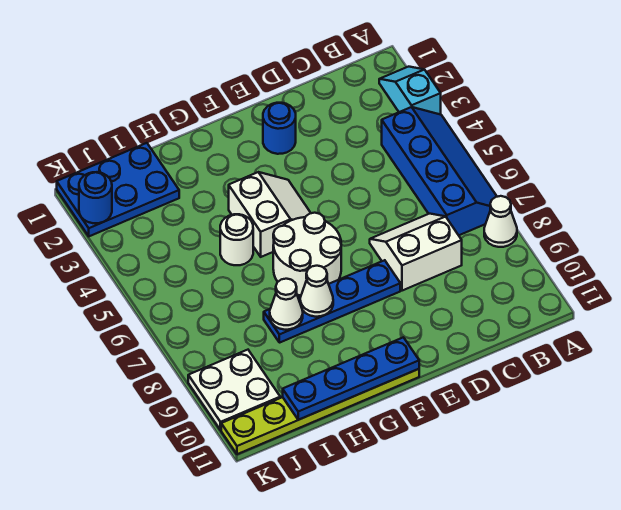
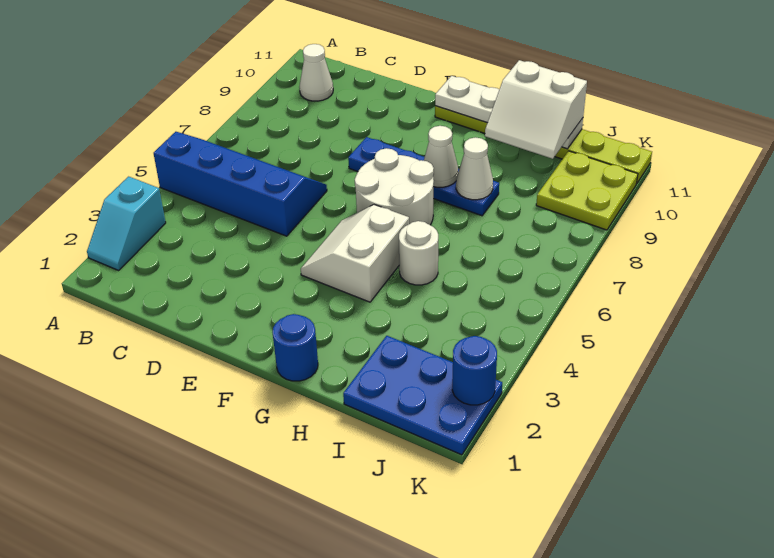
blue slope A4:B7 level 1 top B -> blue slope A5:D6 level 1 top 5
white cone A8 level 1 -> white cone B10 level 1
white slope C7:D8 level 1 top 8 -> white slope H10:I11 level 3 top 11
blue round brick E2 level 1 -> blue round brick G1 level 1
blue plate F11:I11 level 2 -> white plate F11:I11 level 2
white plate J9:K10 level 1 -> lime plate J9:K10 level 1

